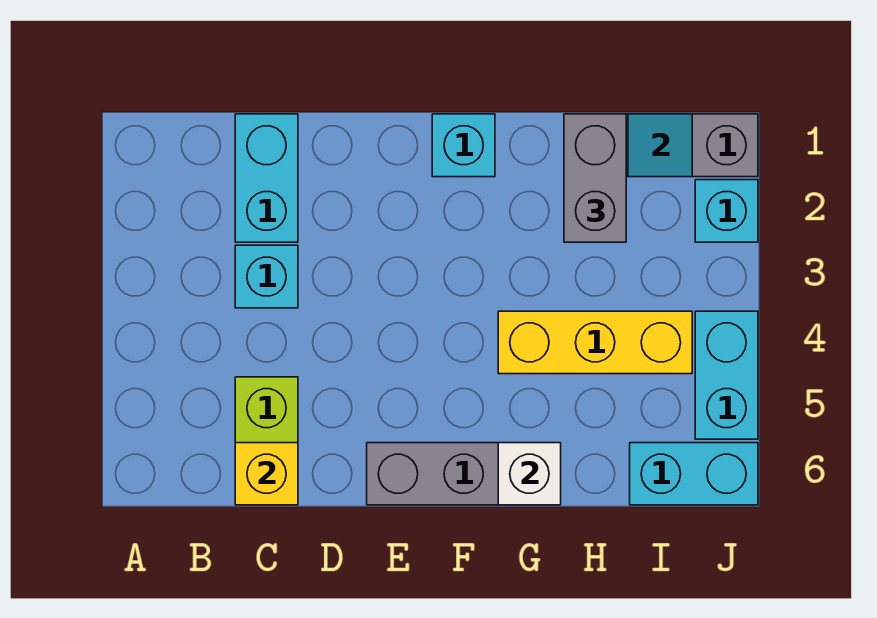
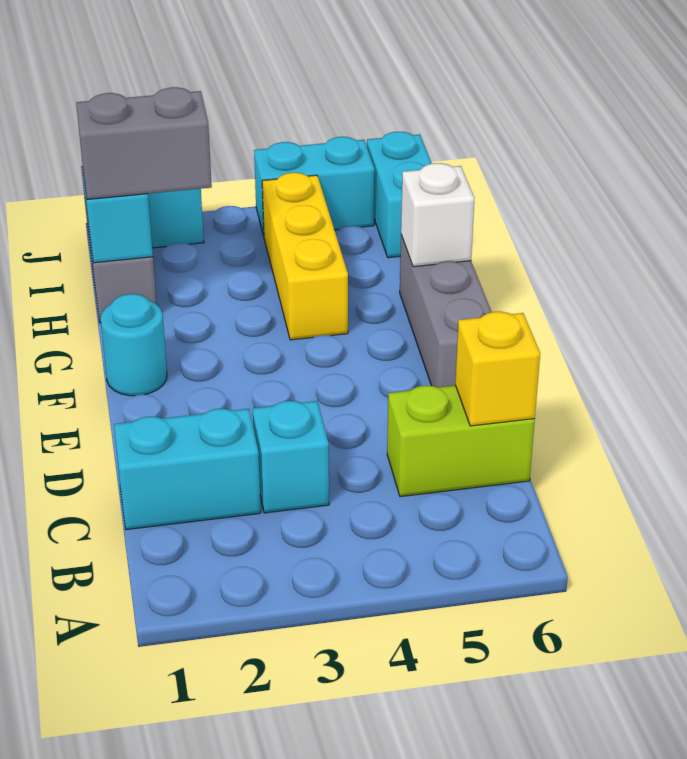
cyan brick F1 level 1 -> cyan round brick F1 level 1

